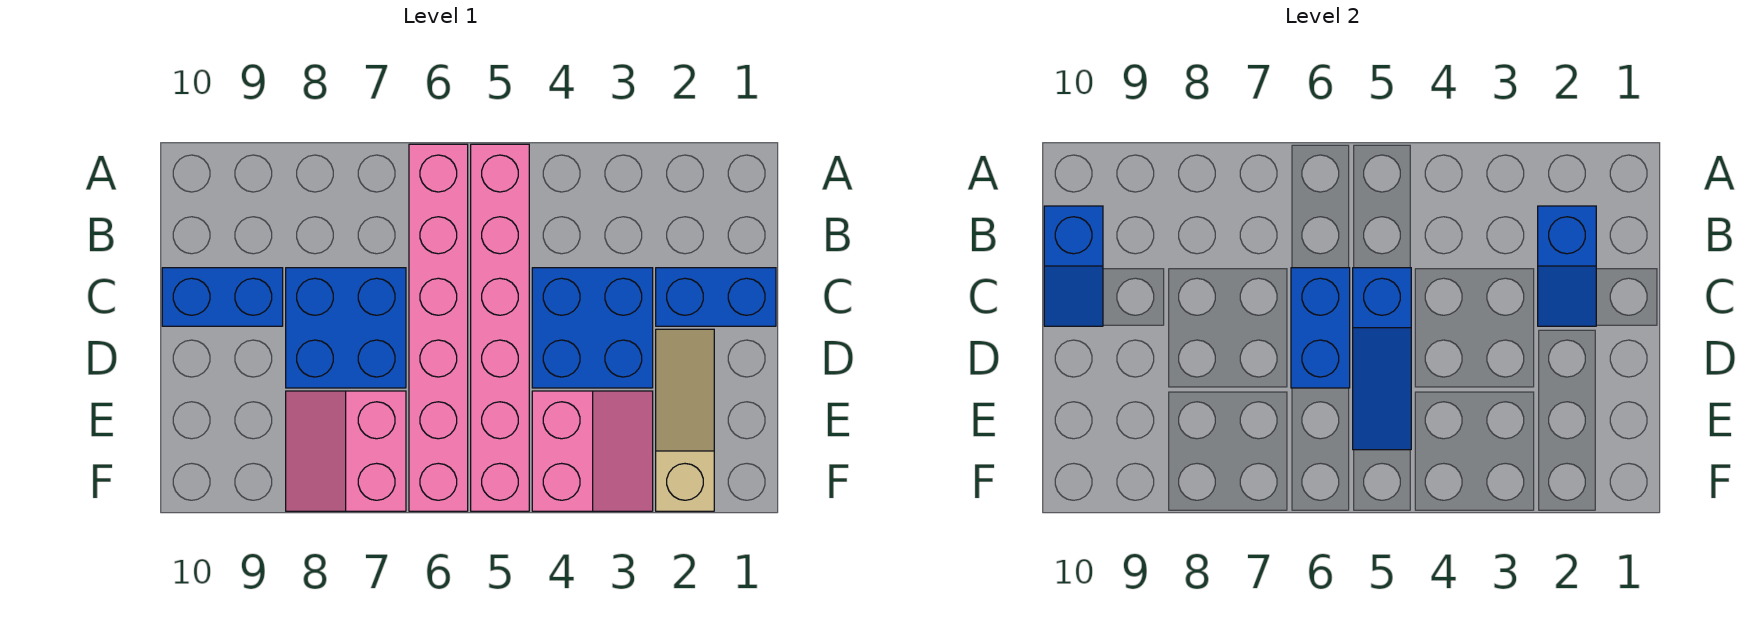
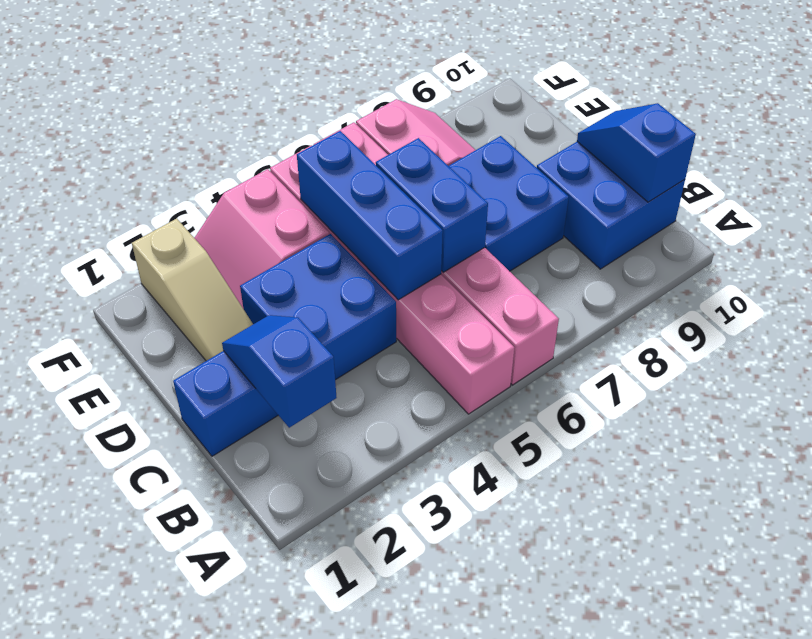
blue slope C5:E5 level 2 top C -> blue brick C5:E5 level 2
blue brick C9:C10 level 1 -> blue brick B9:C10 level 1

